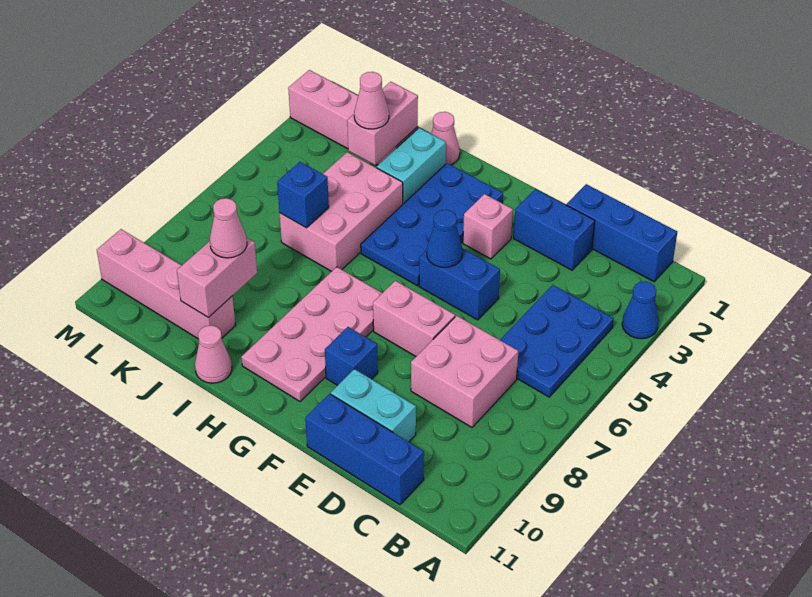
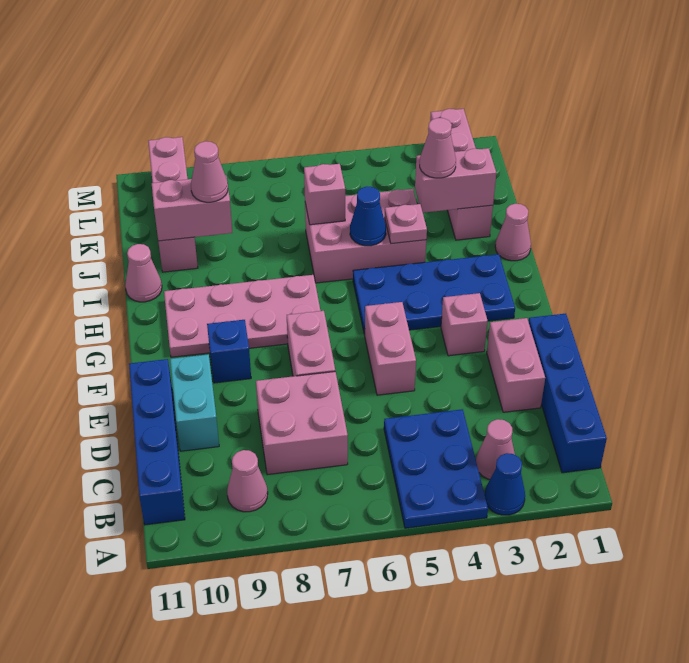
blue brick B1:D1 level 1 -> blue brick B1:E1 level 1
none -> pink cone B3 level 1
blue plate B4:C6 level 1 -> blue plate A4:C5 level 1
none -> pink cone B9 level 1
blue brick C11:E11 level 1 -> blue brick B11:E11 level 1
blue brick D2:E2 level 1 -> pink brick D2:E2 level 1
blue brick E5:F5 level 1 -> pink brick E5:F5 level 1
blue cone F5 level 2 -> blue cone I5 level 2
cyan brick I2:I3 level 1 -> none
none -> pink plate I4 level 2
blue brick J6 level 2 -> pink brick J6 level 2

